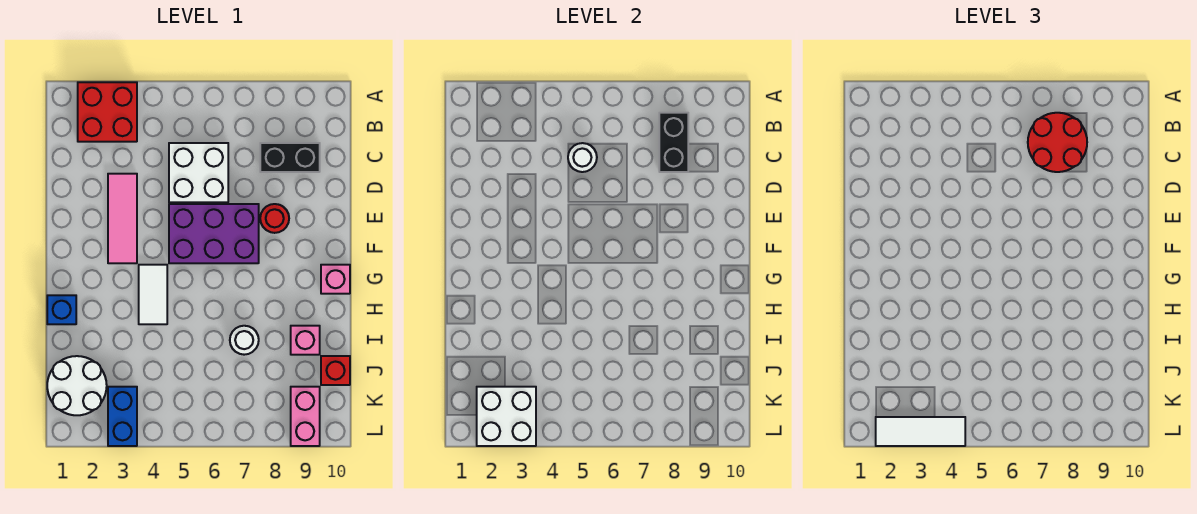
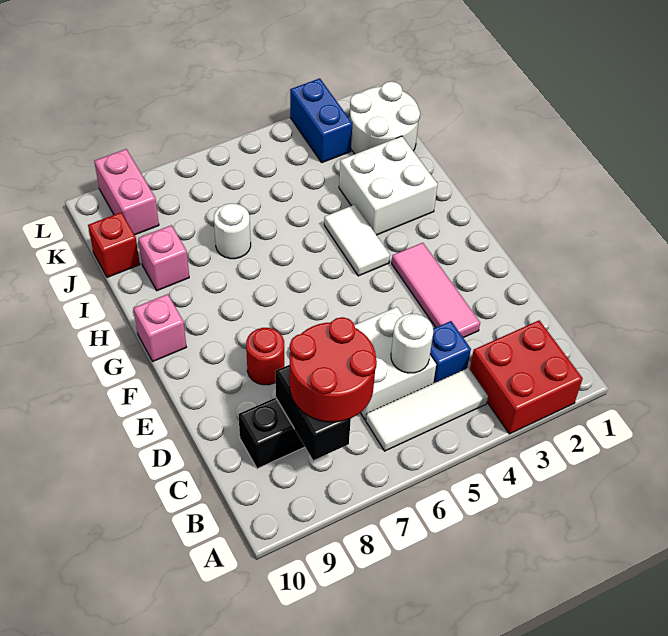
purple brick E5:F7 level 1 -> none
blue brick H1 level 1 -> blue brick C4 level 1
white brick K2:L3 level 2 -> white brick H2:I3 level 1
white tile L2:L4 level 3 -> white tile B4:B6 level 1

